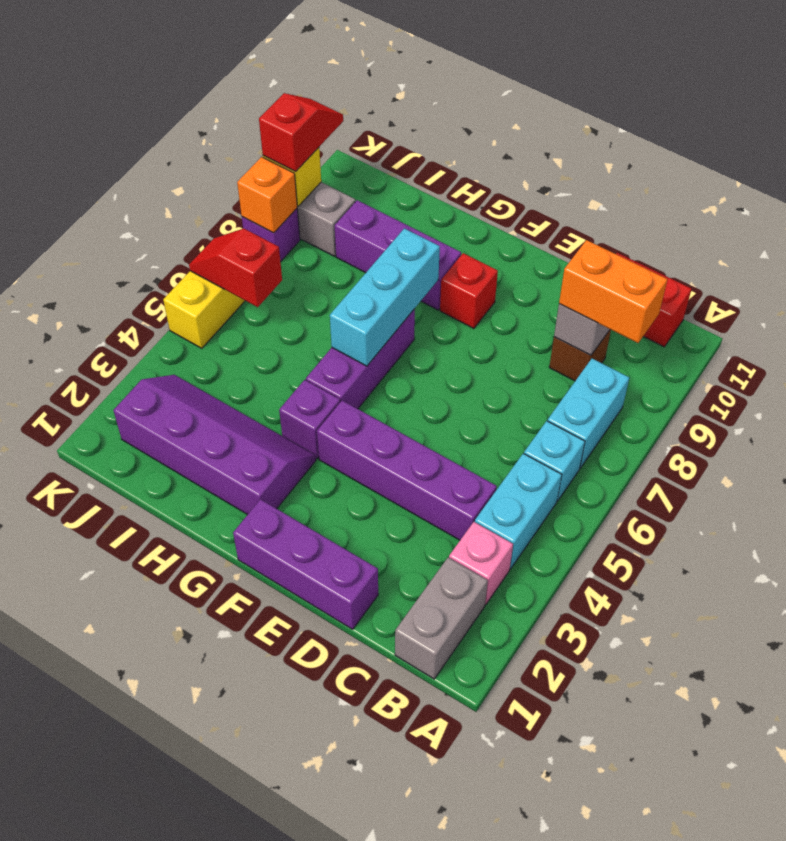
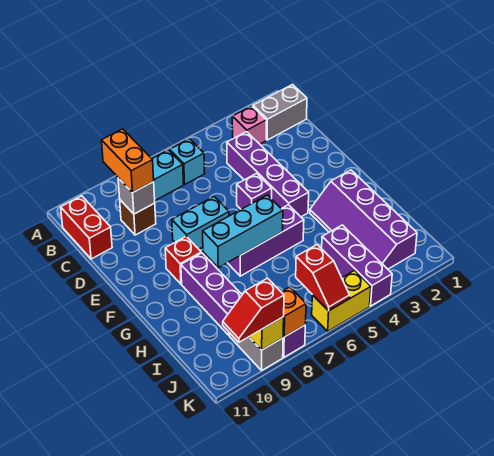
cyan brick B4:B5 level 1 -> cyan brick E7:E8 level 1
purple brick D1:F1 level 1 -> purple brick I4:K4 level 1
purple brick G4 level 1 -> purple brick E5 level 1

